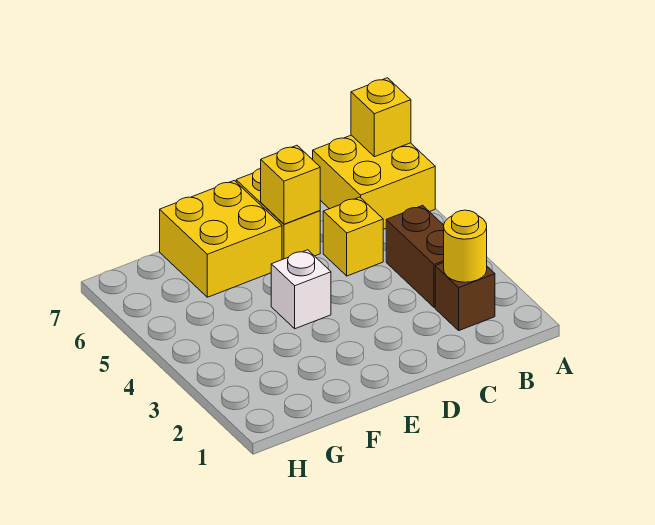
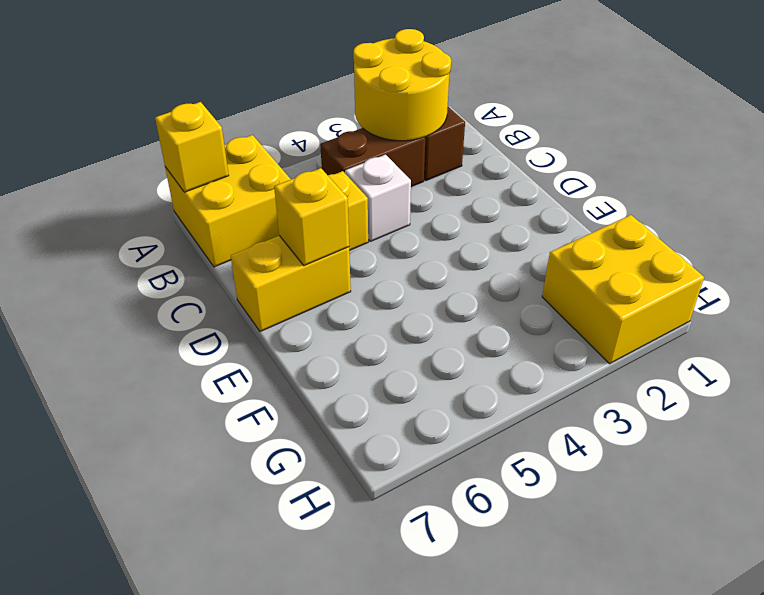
yellow round brick B2 level 2 -> yellow round brick A2:B3 level 2
white brick E4 level 1 -> white brick C4 level 1
yellow brick E6:F7 level 1 -> yellow brick G1:H2 level 1

